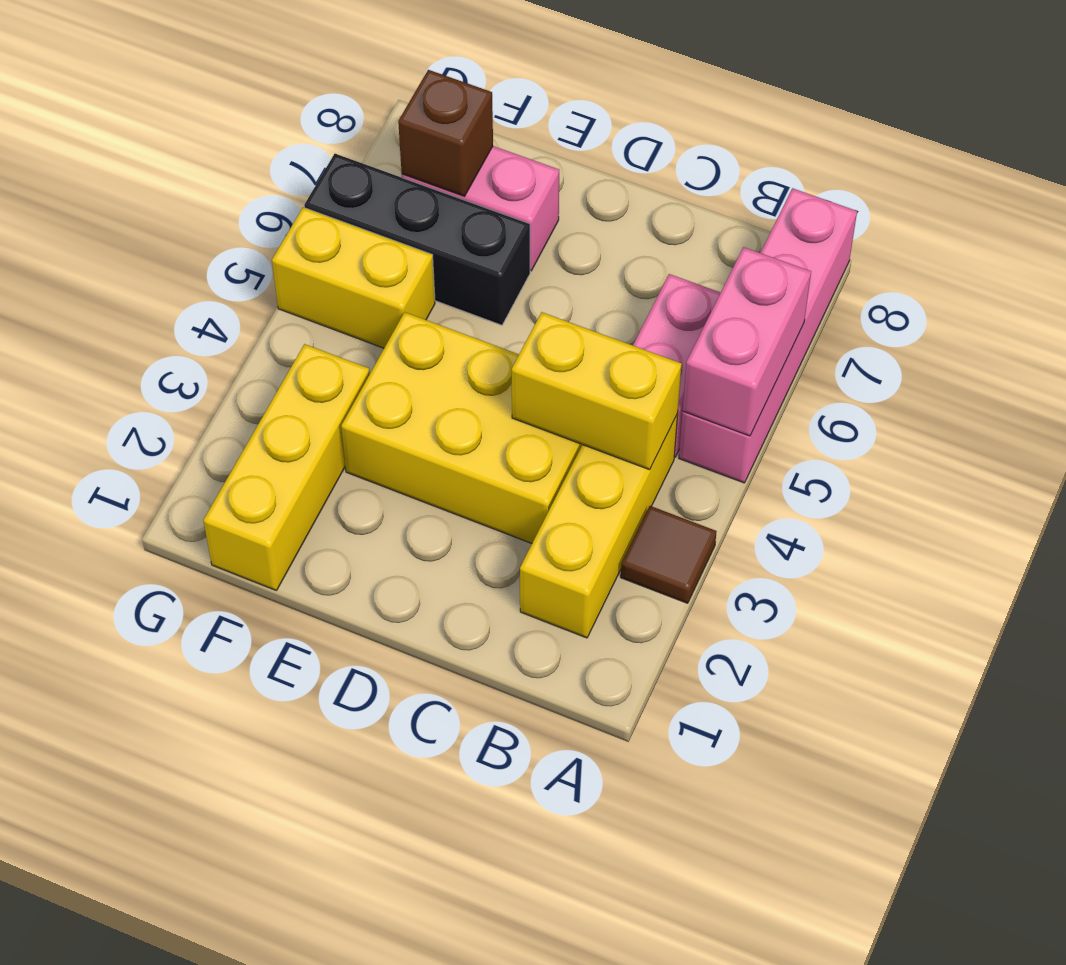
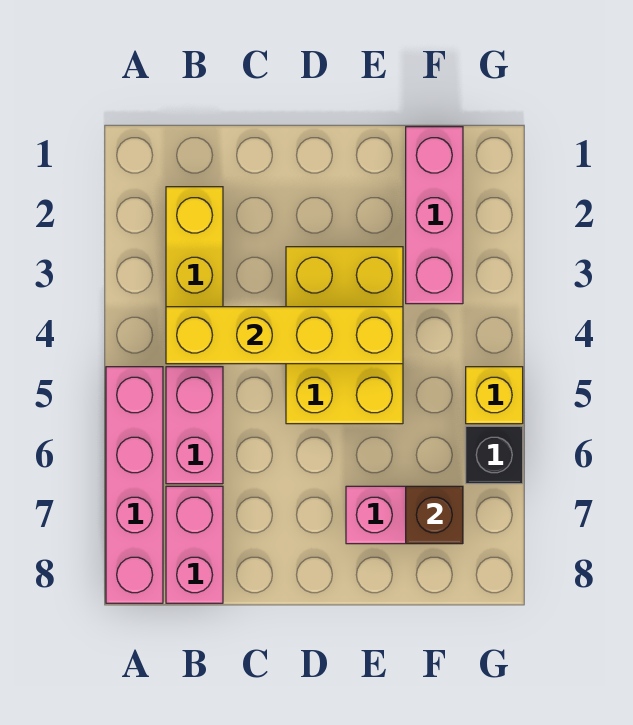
brown tile A3 level 1 -> none
pink brick A5:A6 level 2 -> pink brick B7:B8 level 1
yellow brick B4:C4 level 2 -> yellow brick B4:E4 level 2
yellow brick C3:E4 level 1 -> yellow brick D3:E5 level 1
black brick E6:G6 level 1 -> black brick G6 level 1
yellow brick F1:F3 level 1 -> pink brick F1:F3 level 1
yellow brick F5:G5 level 1 -> yellow brick G5 level 1

